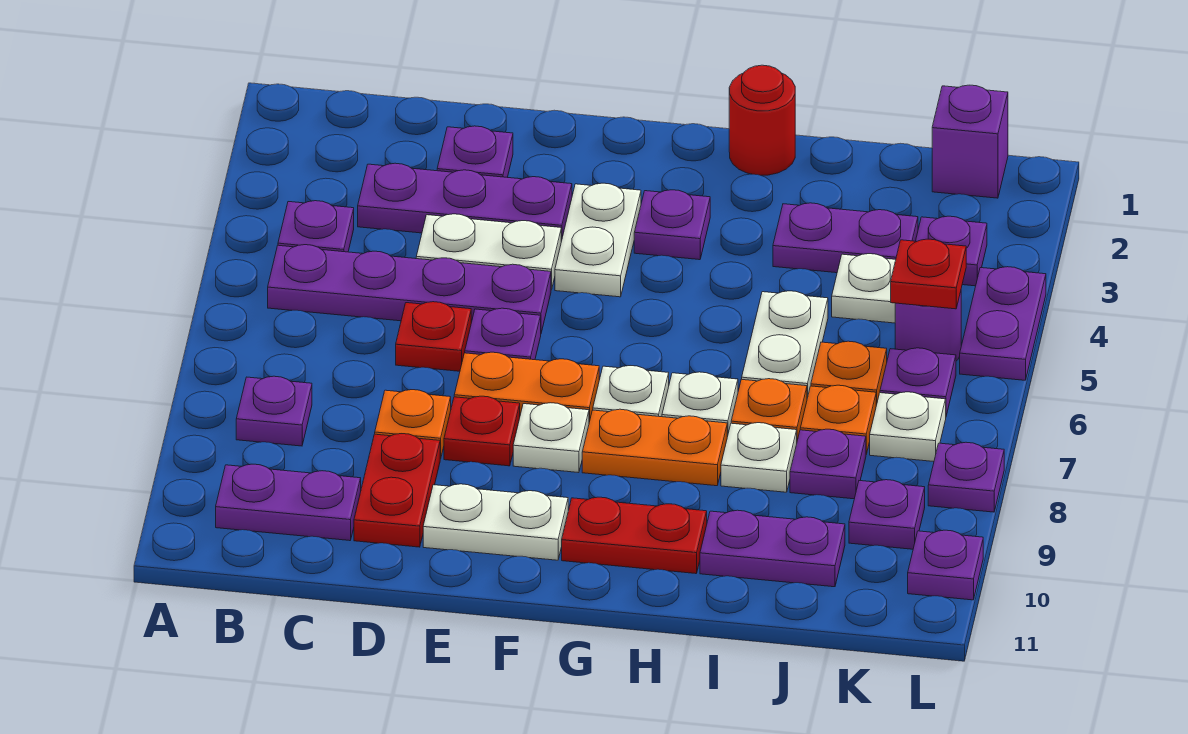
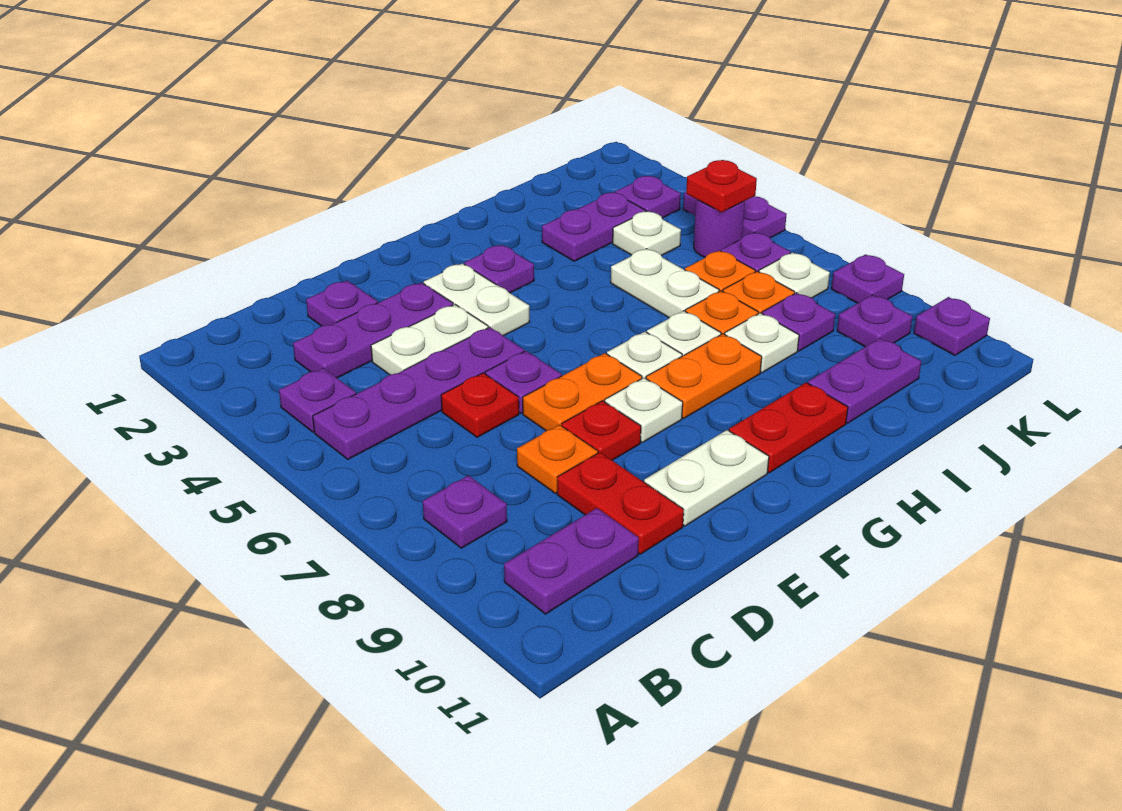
red round brick H1 level 1 -> none
purple brick K1 level 1 -> none

